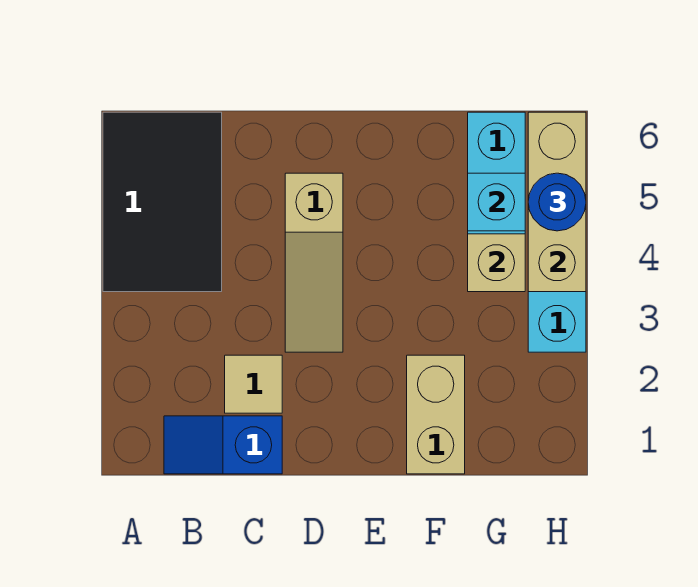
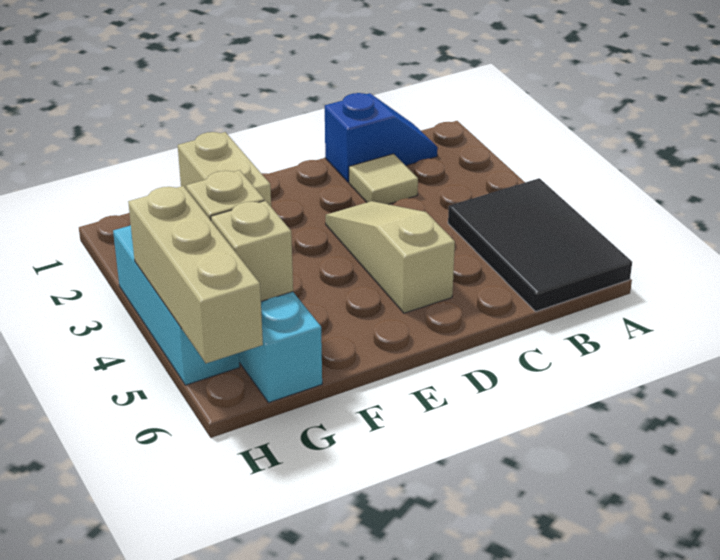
cyan brick G5 level 2 -> tan brick G5 level 2
blue round brick H5 level 3 -> none

